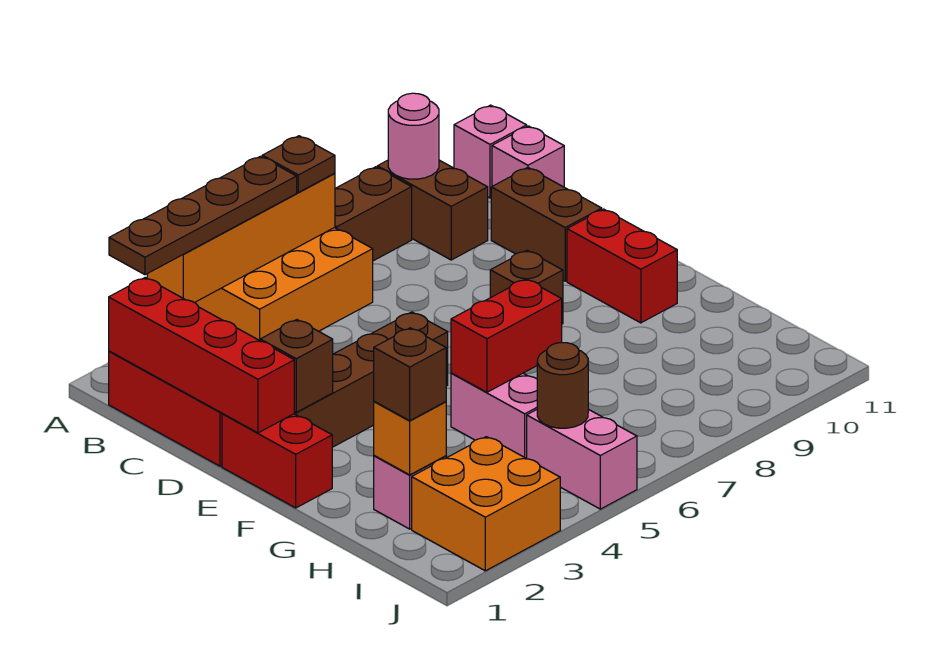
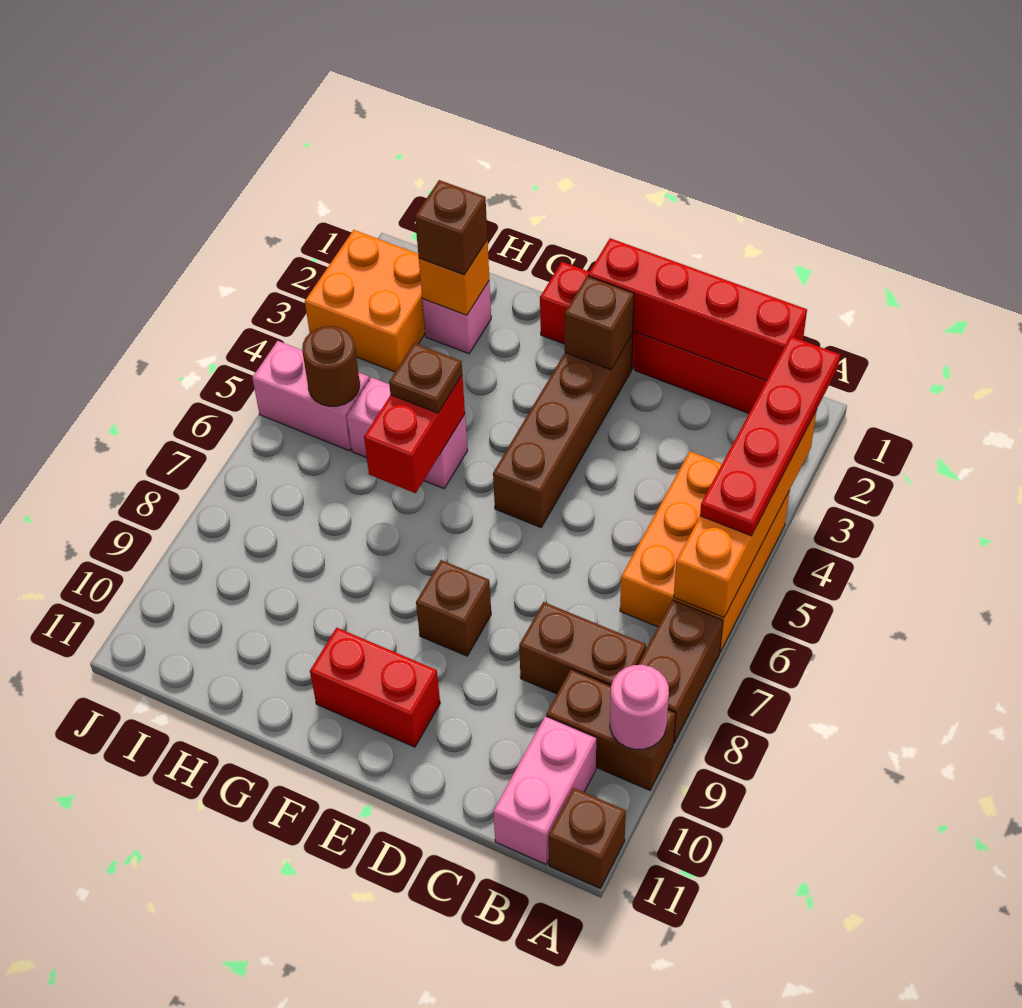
brown plate A2:A5 level 3 -> red plate A2:A5 level 3
brown plate A6 level 3 -> brown plate G5 level 3
pink brick A11 level 1 -> brown brick A11 level 1
pink brick B11 level 1 -> pink brick B10:B11 level 1
brown brick C10:D10 level 1 -> brown brick B8:C8 level 1

